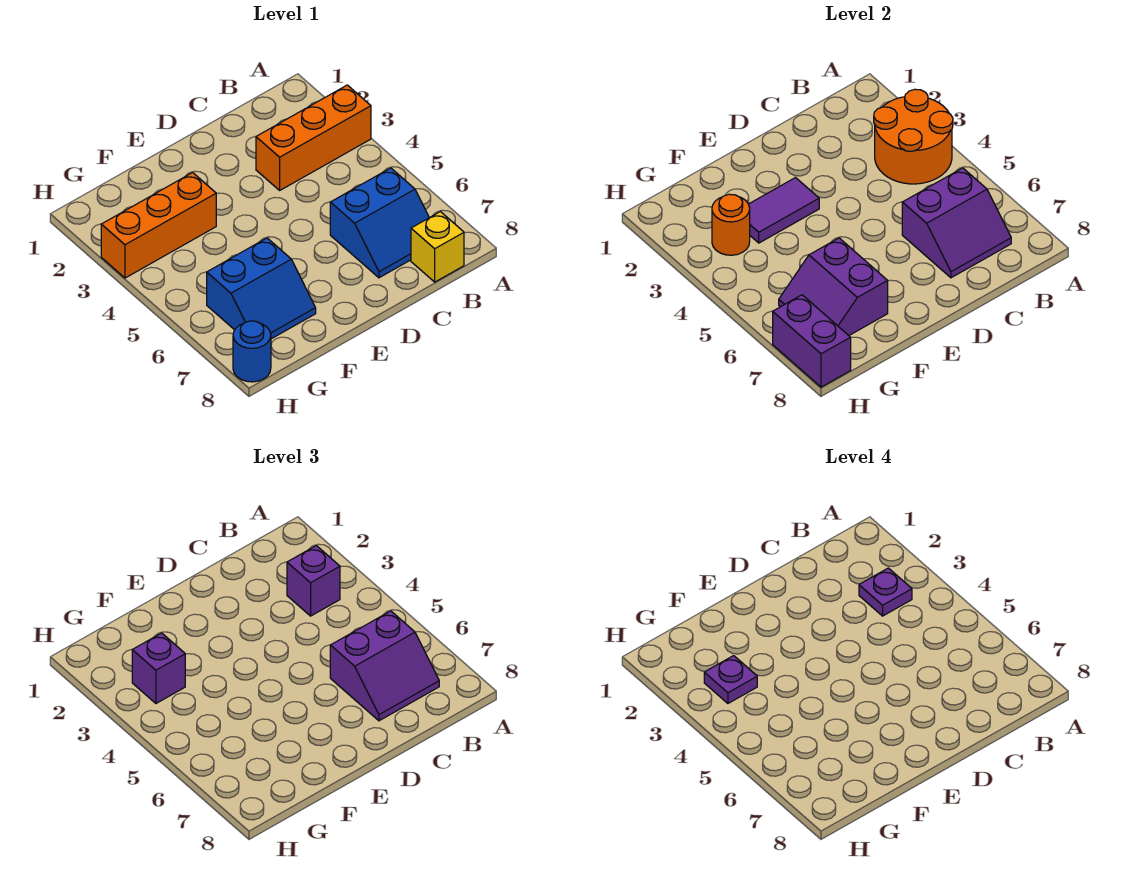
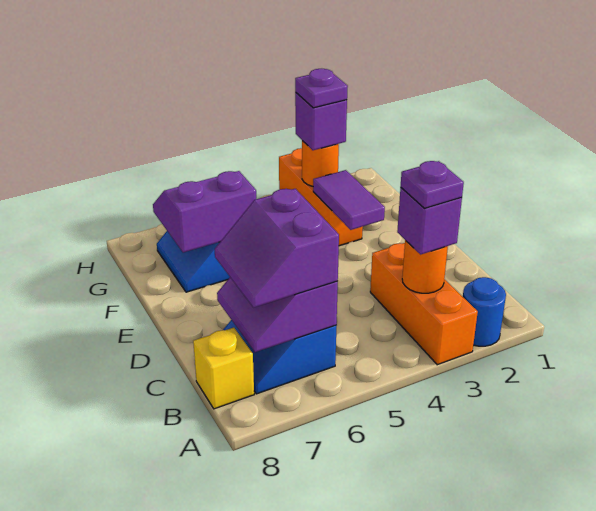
orange round brick A3:B4 level 2 -> orange round brick B3 level 2
purple brick H7:H8 level 2 -> none
blue round brick H8 level 1 -> blue round brick A2 level 1

